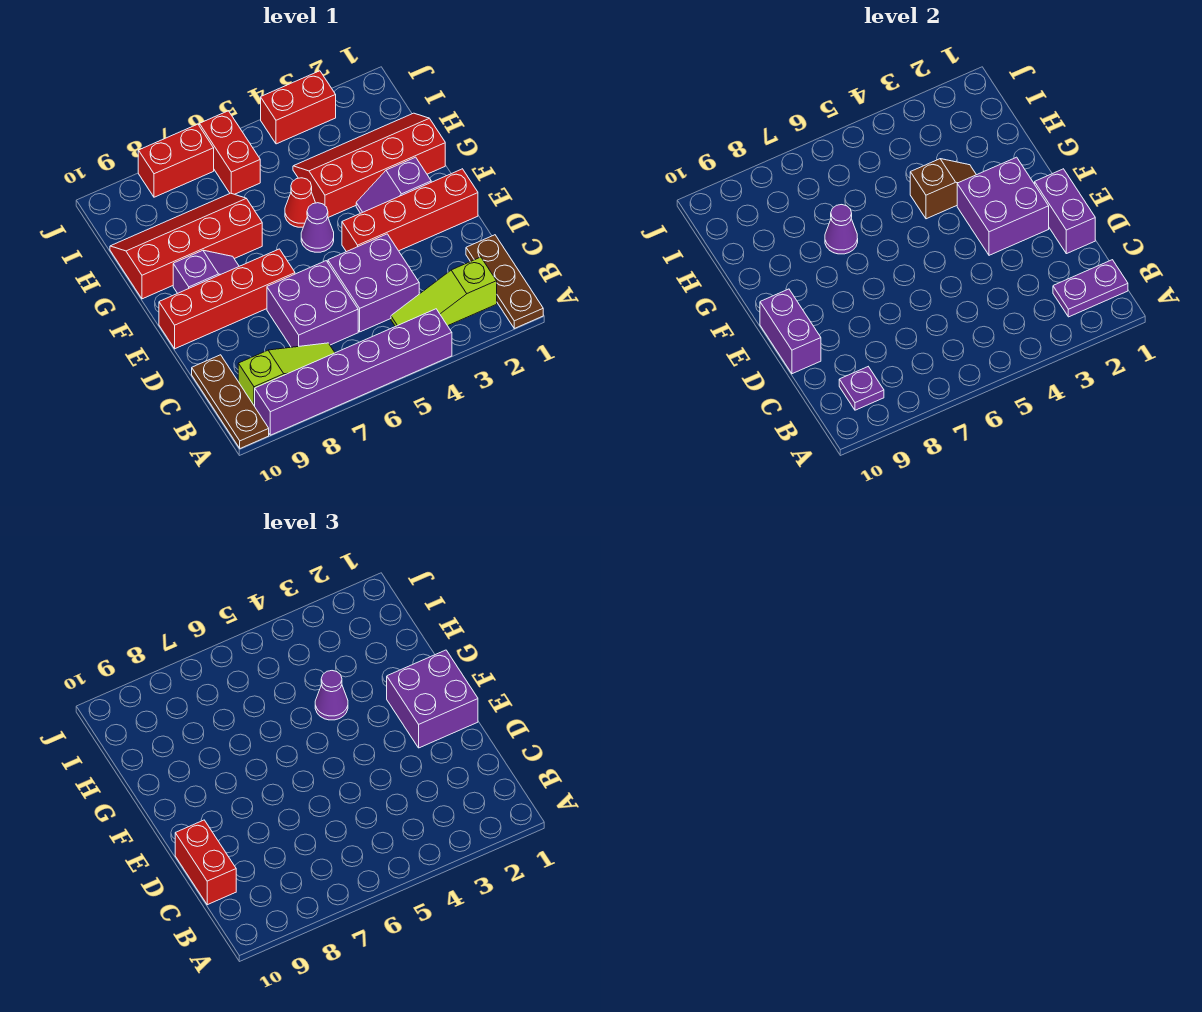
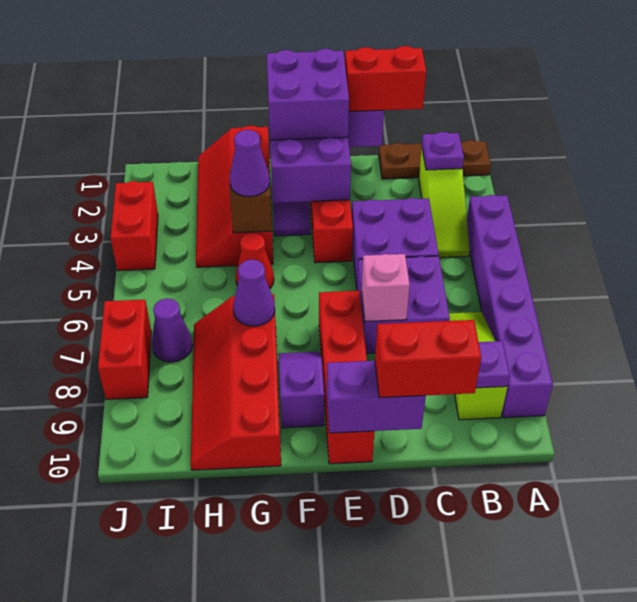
brown plate A10:C10 level 1 -> none
purple plate B1:B2 level 2 -> purple plate B2 level 2
none -> pink brick D7 level 2
purple cone F5 level 1 -> purple cone I7 level 1
red brick I6:J6 level 1 -> red brick C1:D1 level 3

